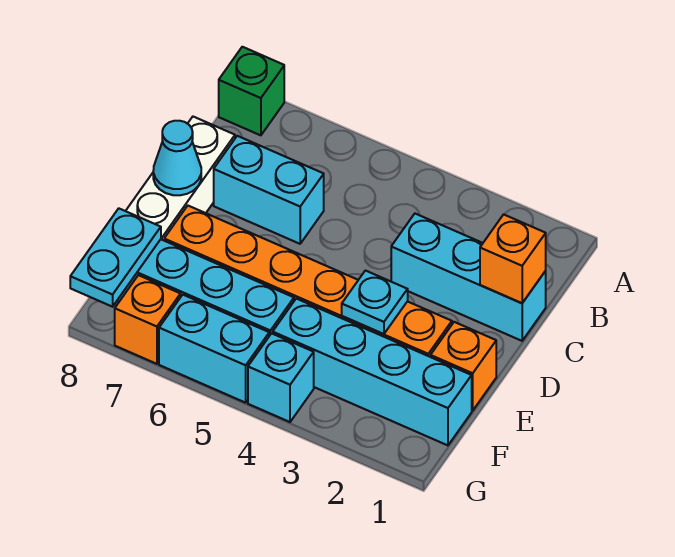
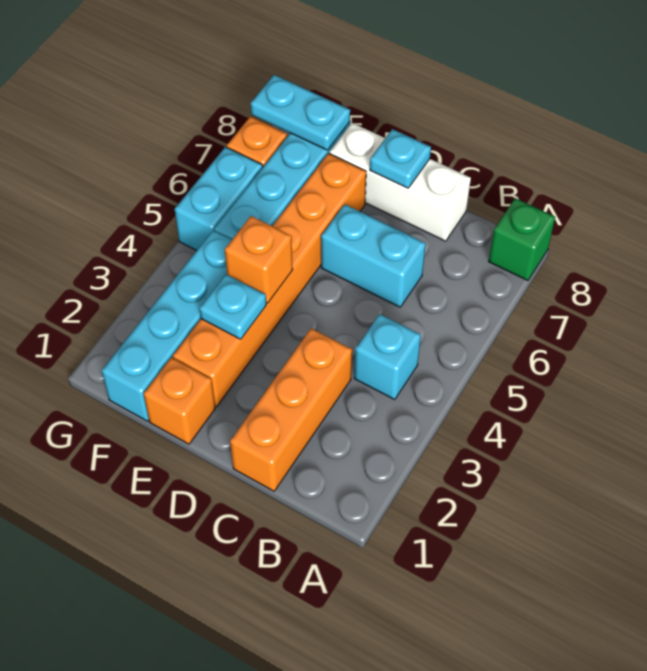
cyan brick C1:C3 level 1 -> orange brick C1:C3 level 1
orange brick C1 level 2 -> orange brick E4 level 2
cyan brick C6:C7 level 1 -> cyan brick C6:D6 level 1
cyan cone D8 level 2 -> cyan plate D8 level 2
cyan brick G4 level 1 -> cyan brick B4 level 1

